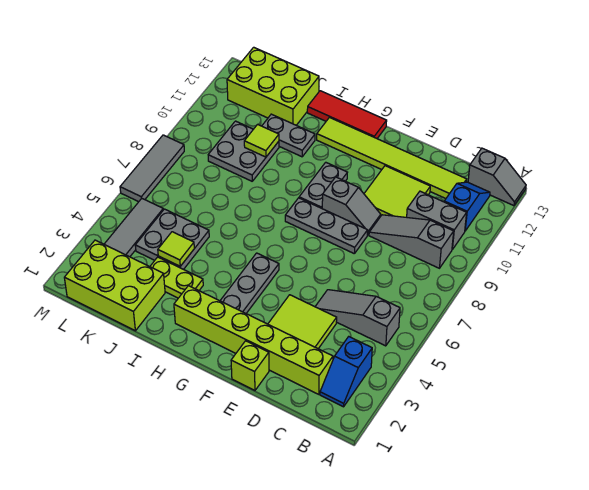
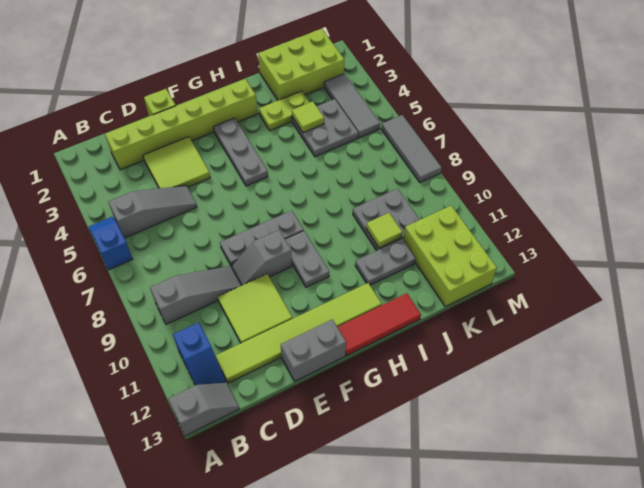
grey slope A13:B13 level 1 top B -> grey slope A13:B13 level 1 top A
blue slope B2:B3 level 1 top 3 -> blue slope A5:A6 level 1 top 6
grey brick B10:C10 level 1 -> grey brick E13:F13 level 1
lime brick J12:L13 level 1 -> lime brick K11:L13 level 1

